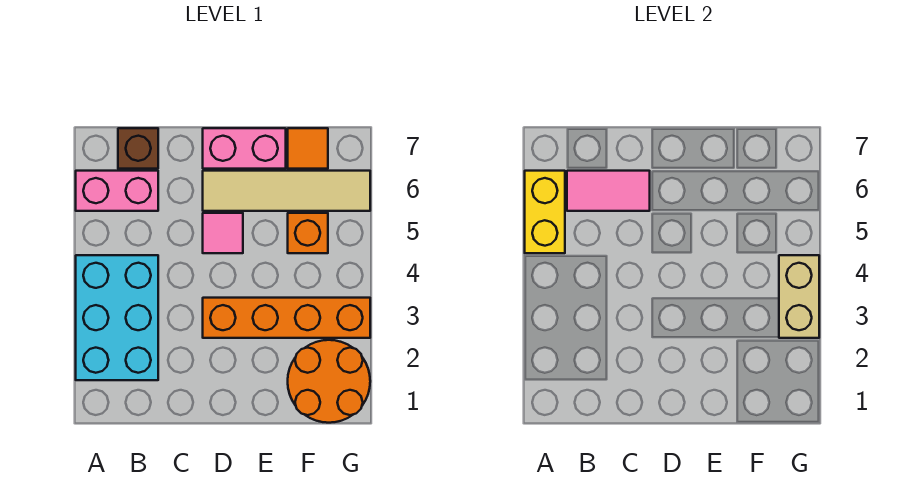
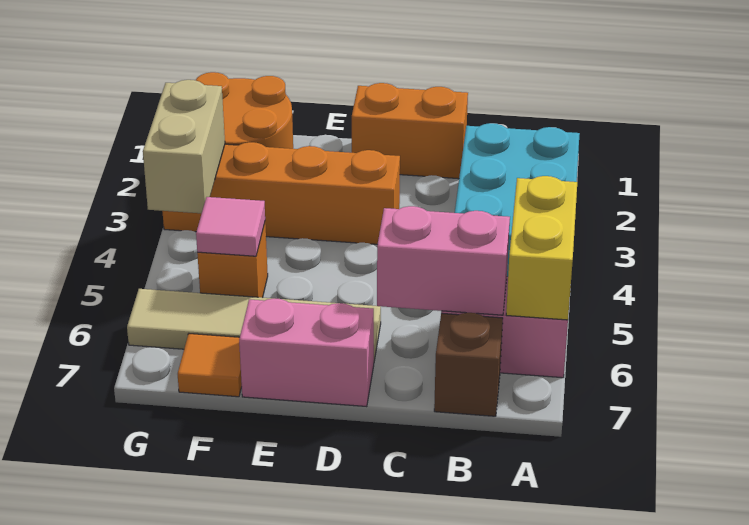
pink tile B6:C6 level 2 -> pink brick B6:C6 level 2
none -> orange brick C1:D1 level 1
pink tile D5 level 1 -> pink tile F5 level 2

